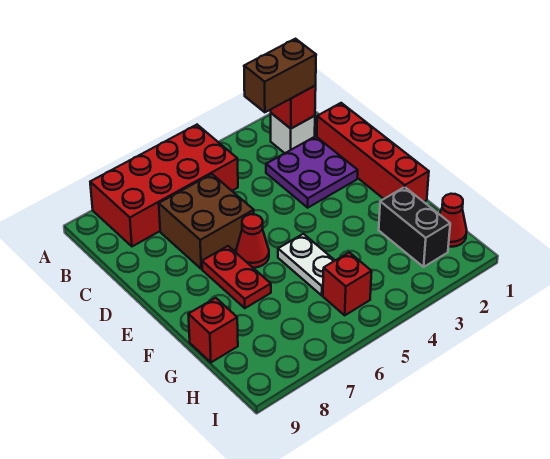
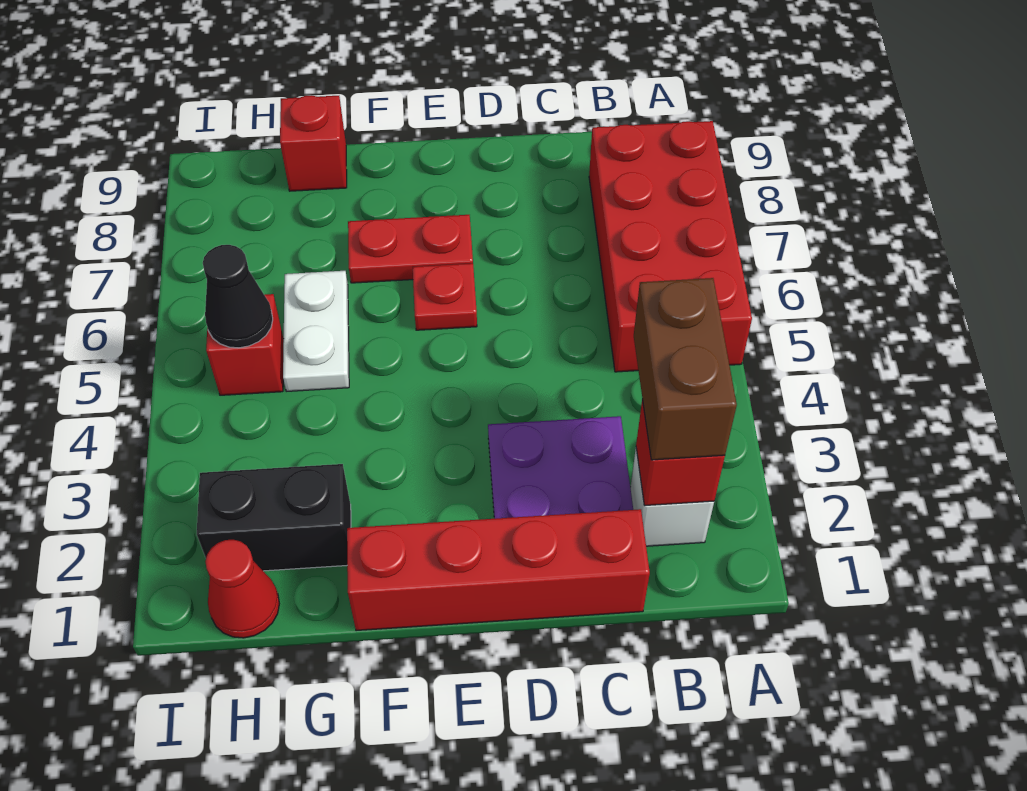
brown brick C6:D7 level 1 -> none
red cone E6 level 1 -> red plate E6 level 1
white plate F5:G5 level 1 -> white plate G5:G6 level 1
none -> black cone H5 level 2

